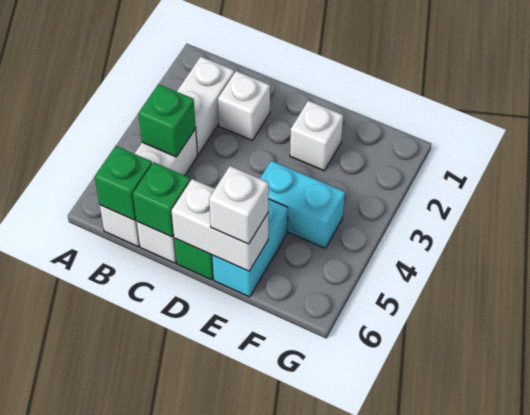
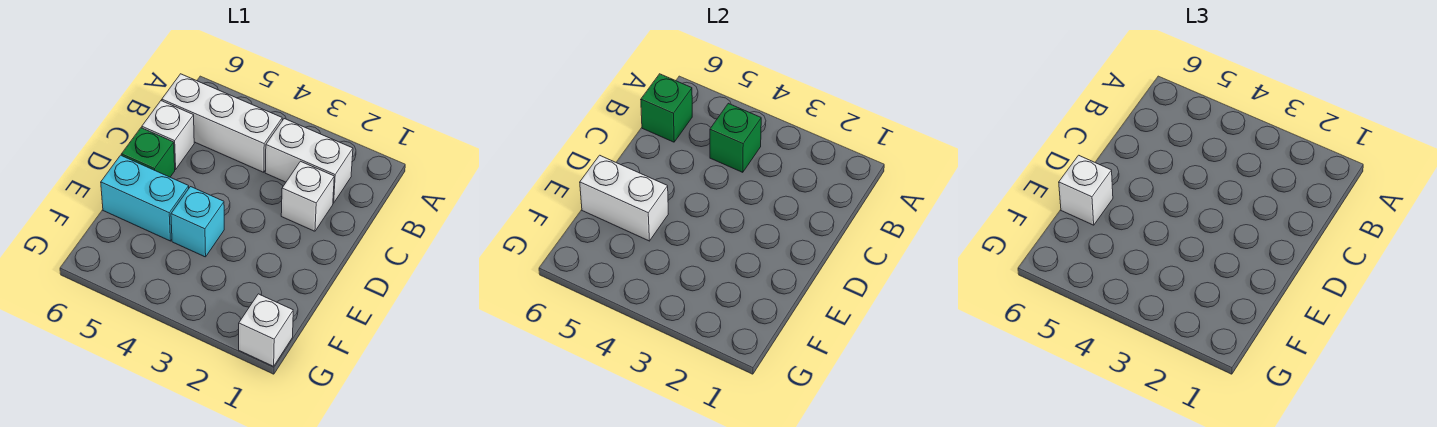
green brick C6 level 2 -> none
white brick D6:E6 level 2 -> white brick E5:E6 level 2
white brick E2 level 1 -> white brick G1 level 1
cyan brick E4:F4 level 1 -> cyan brick E4 level 1

